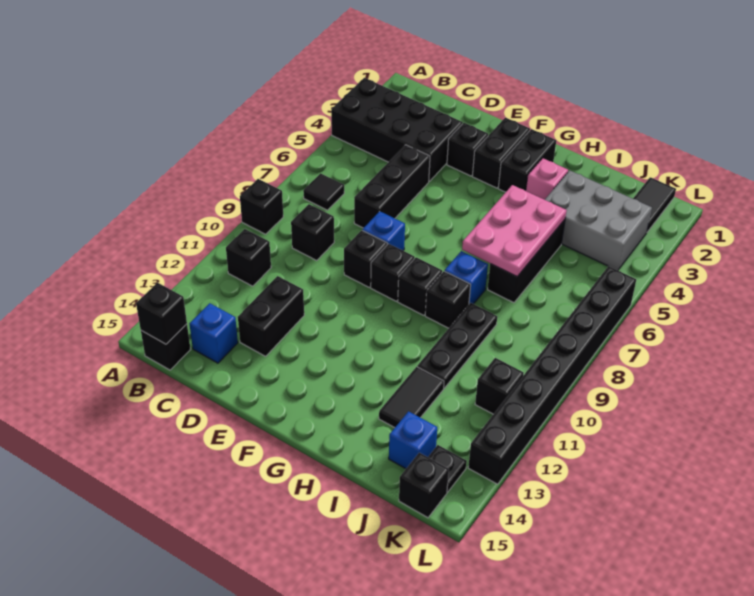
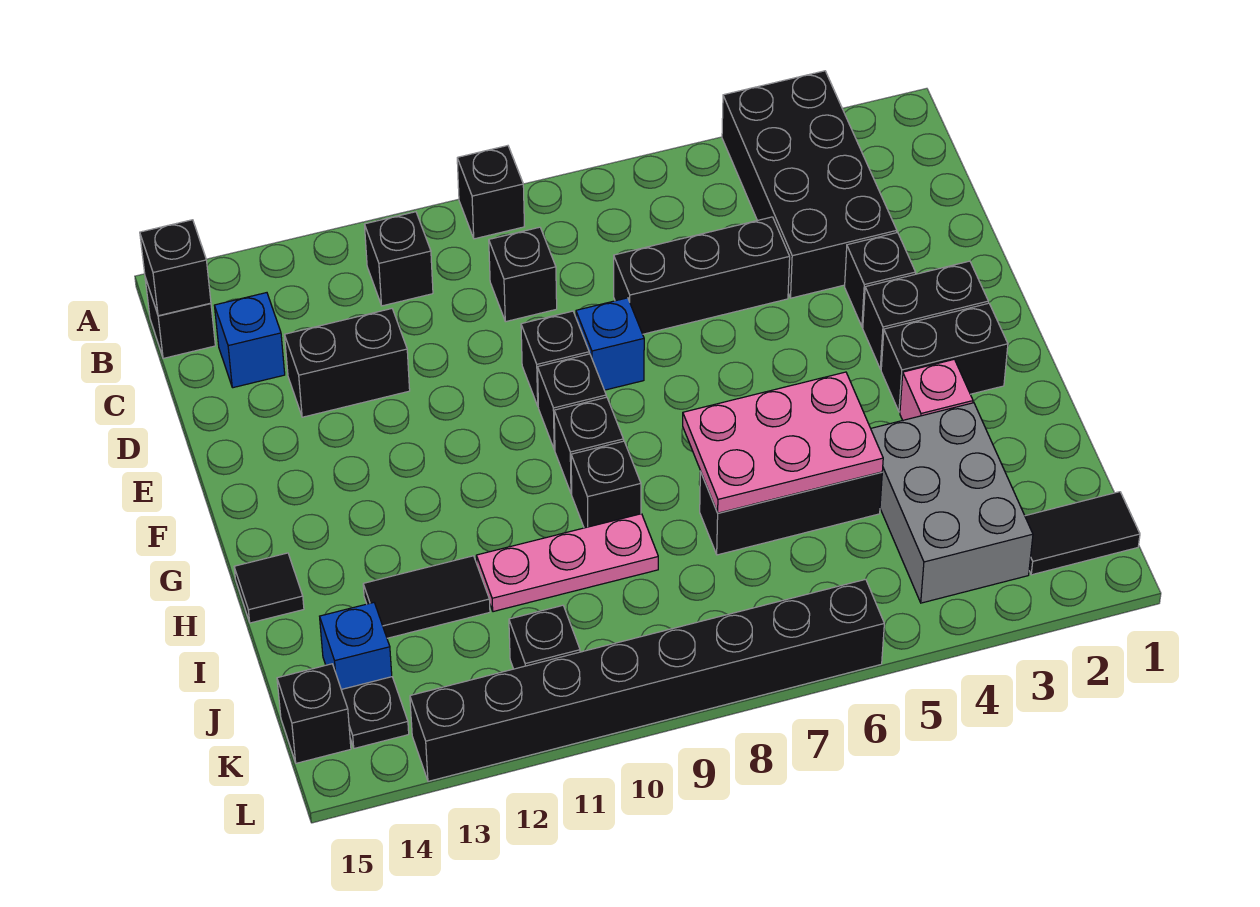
black tile B7 level 1 -> black tile H15 level 1
blue brick H8 level 1 -> none
black plate I9:I11 level 1 -> pink plate I9:I11 level 1

